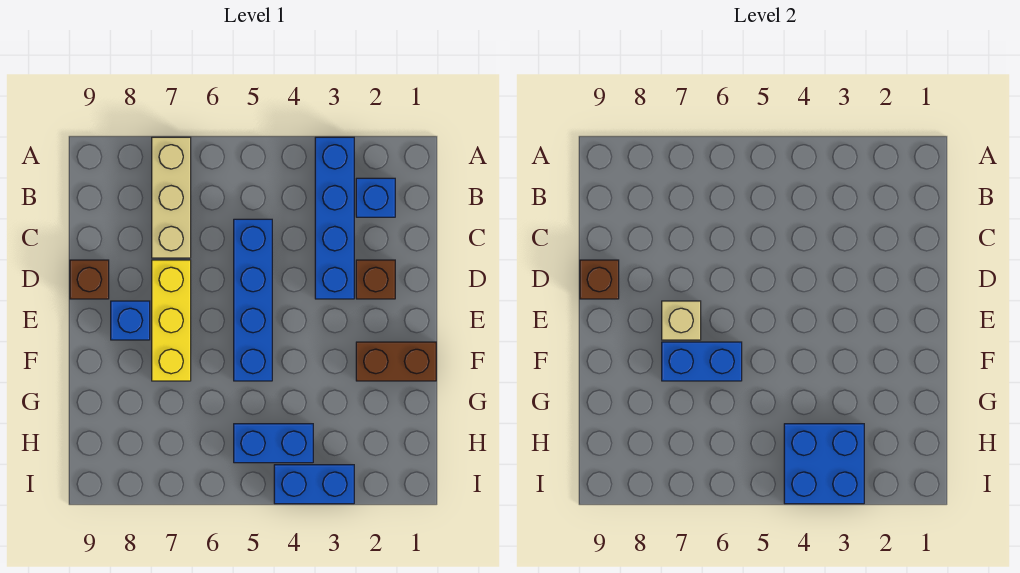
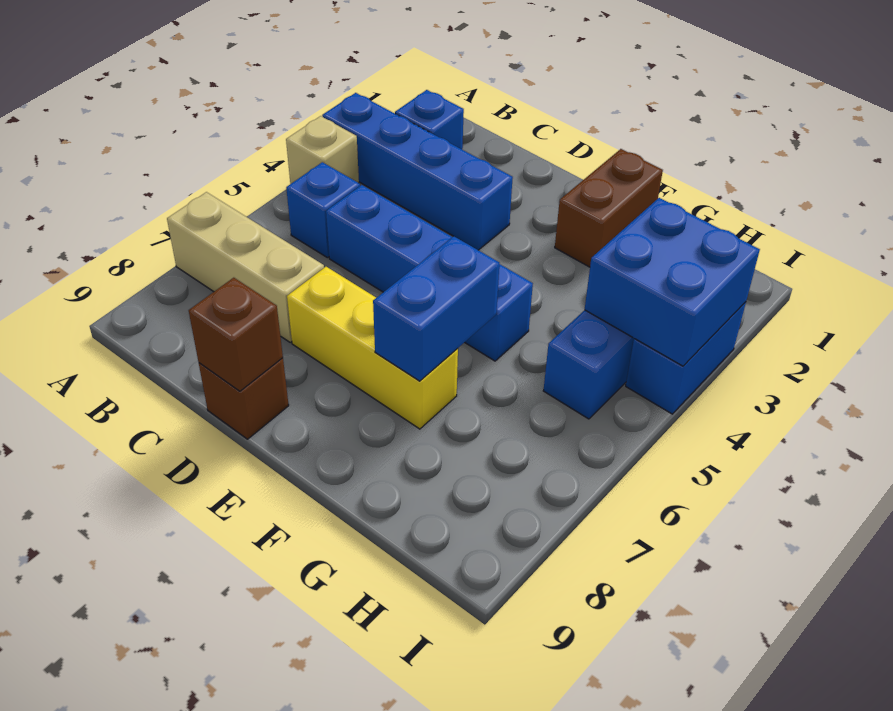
brown brick D2 level 1 -> none
tan brick E7 level 2 -> tan brick A4 level 1
blue brick E8 level 1 -> blue brick B5 level 1

